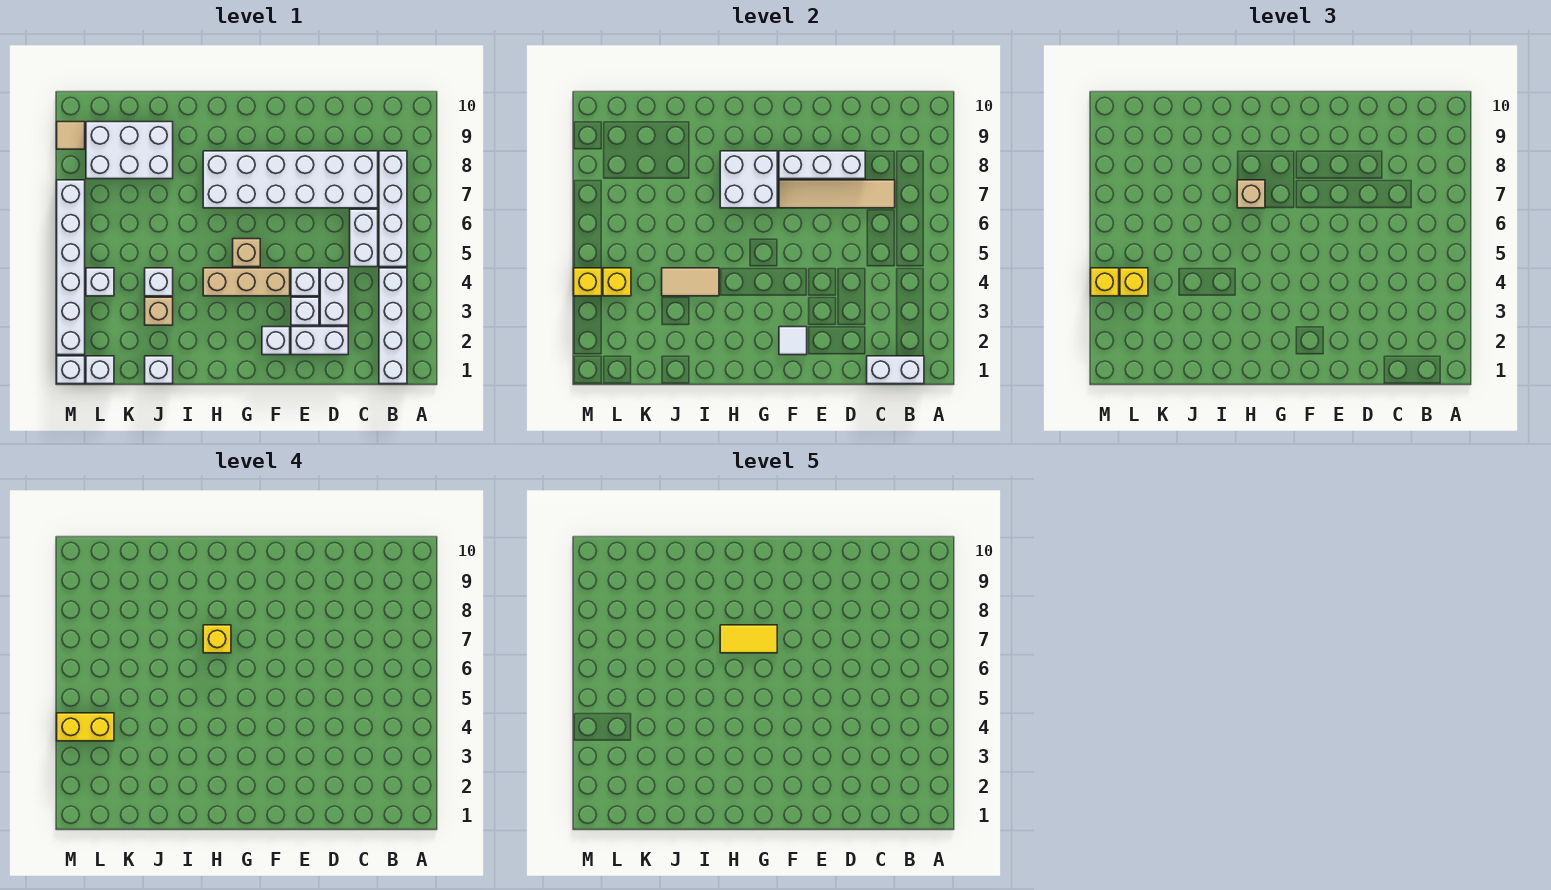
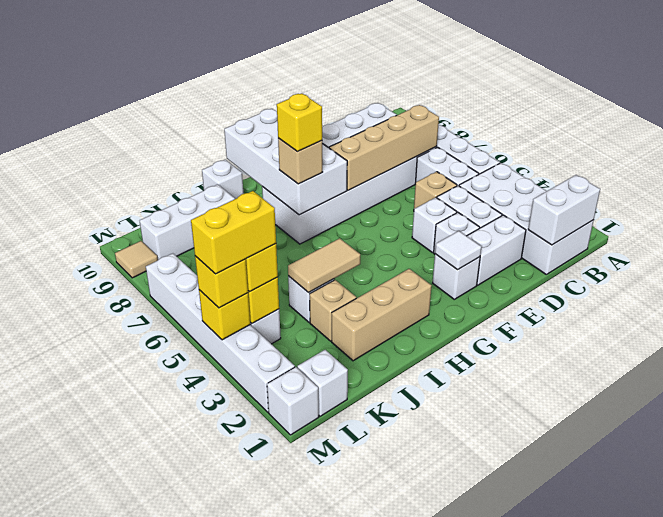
white brick B1:B4 level 1 -> white brick B1:C4 level 1
tan tile C7:F7 level 2 -> tan brick C7:F7 level 2
tan brick F4:H4 level 1 -> tan brick H2:J2 level 1
tan brick G5 level 1 -> tan brick D5 level 1
white brick G7:H8 level 2 -> white brick G7:H10 level 2
yellow tile G7:H7 level 5 -> none
white brick J1 level 1 -> white brick I10 level 1
white brick J8:L9 level 1 -> white brick J9:L9 level 1

